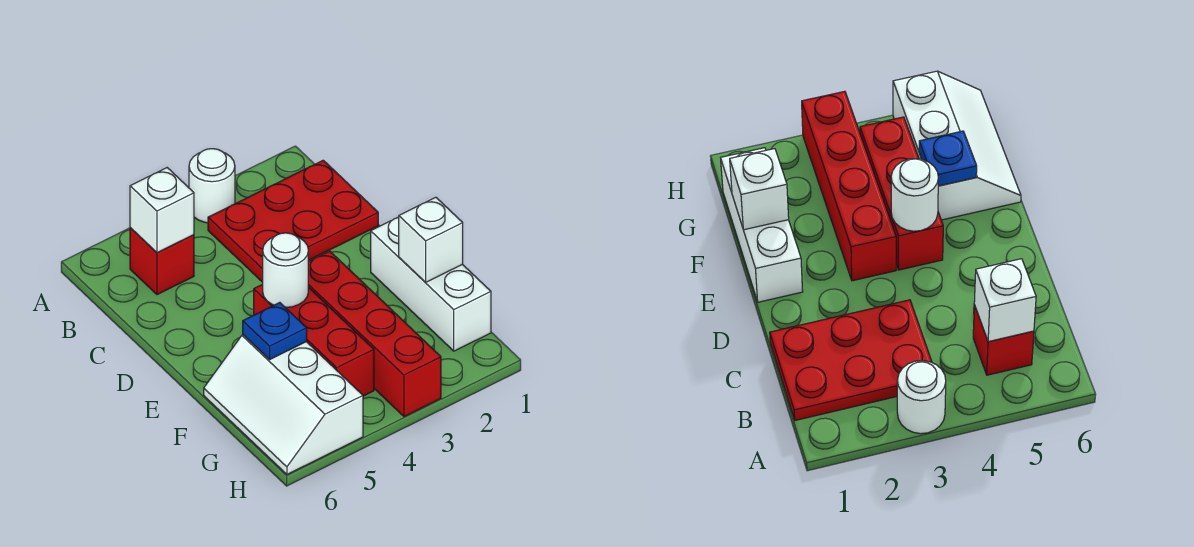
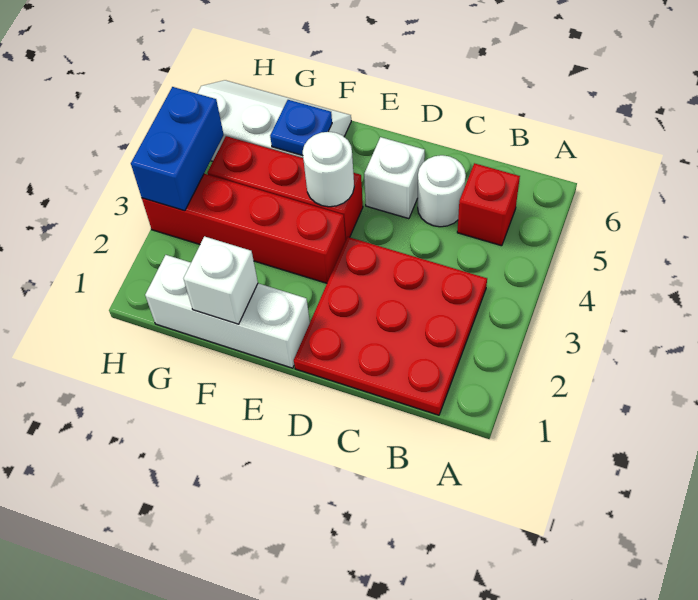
white round brick A3 level 1 -> white round brick C5 level 1
red plate B1:C3 level 1 -> red plate B1:D3 level 1
white brick B5 level 2 -> white brick D5 level 1
none -> blue brick H3:H4 level 2

